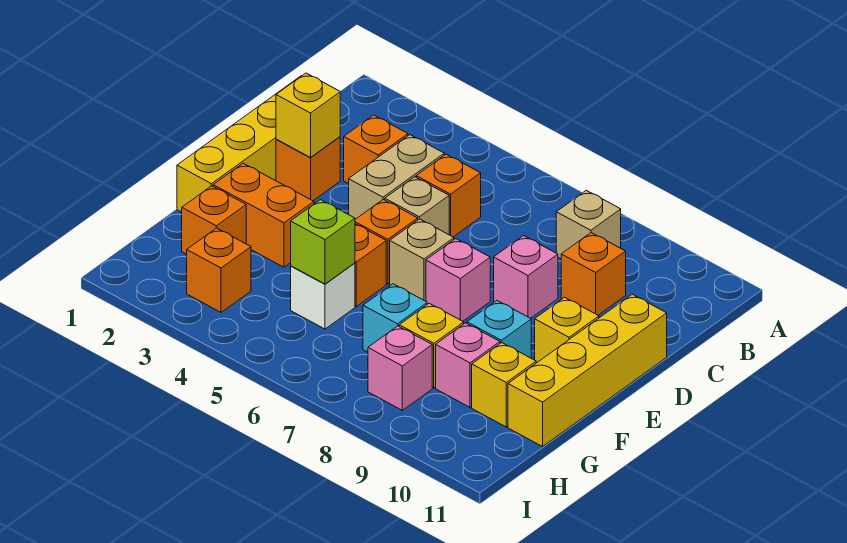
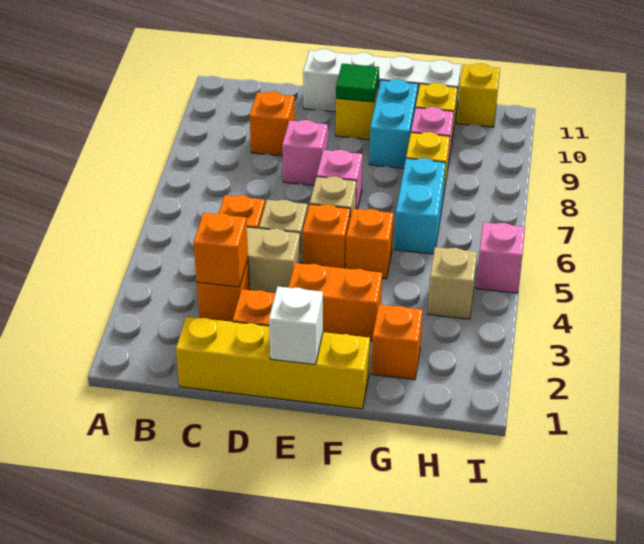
tan brick B8 level 1 -> tan brick H4 level 1
yellow brick D2 level 2 -> yellow brick H11 level 1
yellow brick D11:G11 level 1 -> white brick D11:G11 level 1
none -> green tile E10 level 2
orange brick F2:F3 level 1 -> orange brick E3:F3 level 1
cyan brick F9 level 1 -> cyan brick F9:F10 level 1
white brick G5 level 1 -> white brick E1 level 2
lime brick G5 level 2 -> none
cyan brick G7 level 1 -> cyan brick G6:G7 level 1
orange brick H3 level 1 -> orange brick C3 level 2
pink brick H8 level 1 -> pink brick I5 level 1

